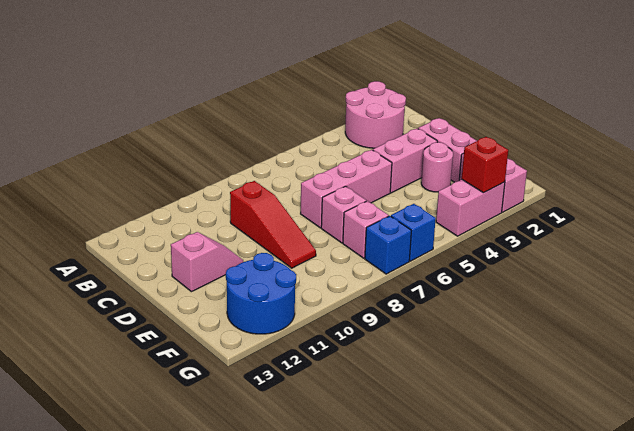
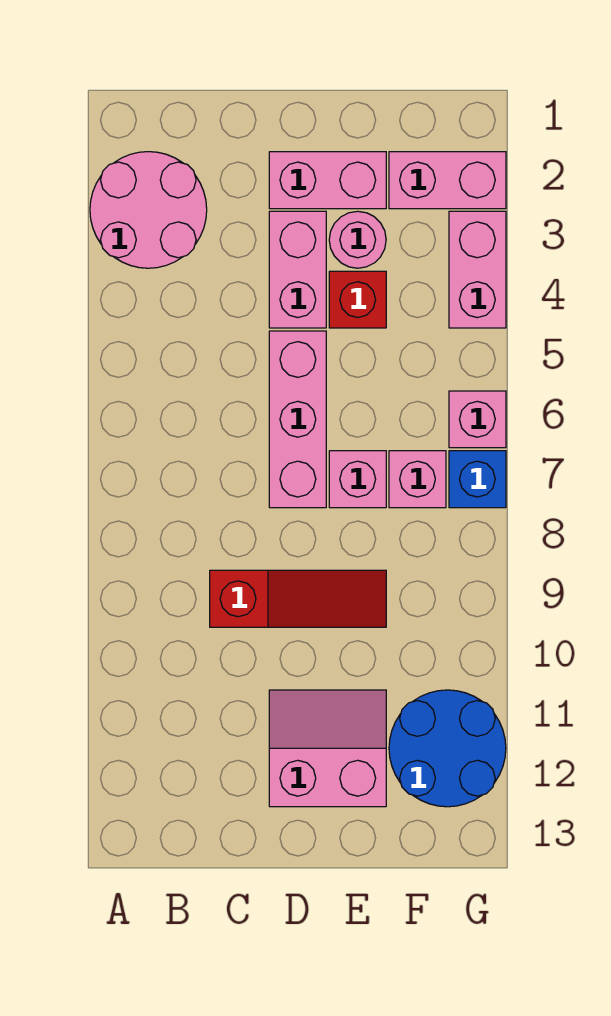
pink slope D11:D12 level 1 top 12 -> pink slope D11:E12 level 1 top 12
red brick G3 level 2 -> red brick E4 level 1
blue brick G6 level 1 -> pink brick G6 level 1

